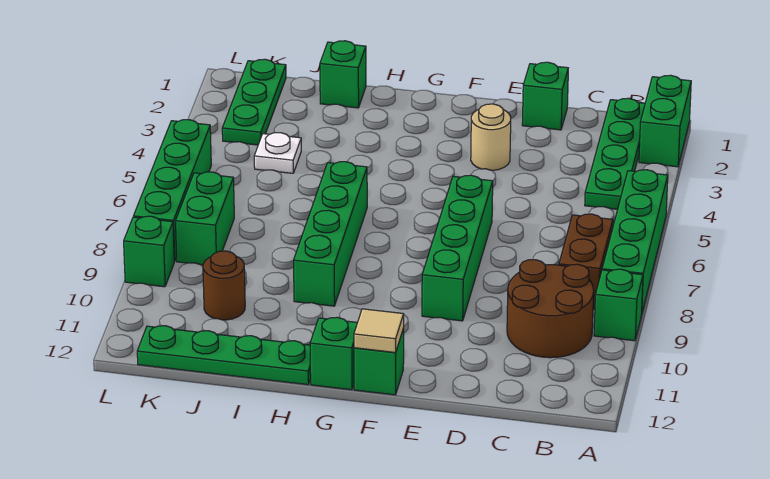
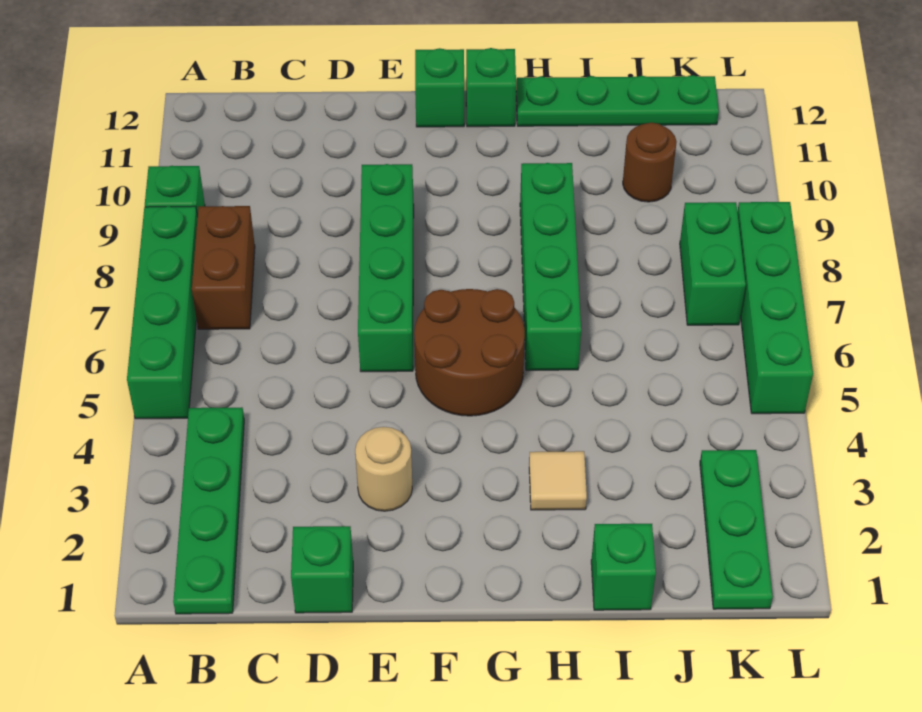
green brick A1:A2 level 1 -> none
brown round brick B9:C10 level 1 -> brown round brick F5:G6 level 1
tan tile F12 level 2 -> tan tile H3 level 1
white plate J4 level 1 -> none
green brick L9 level 1 -> none

